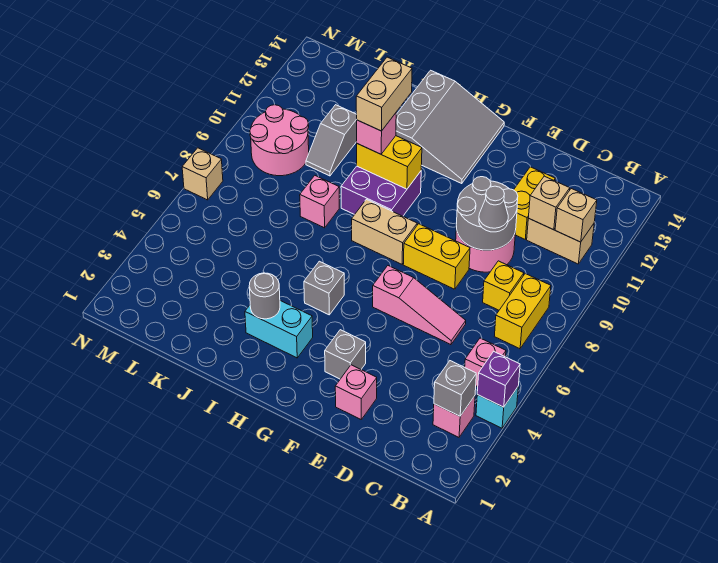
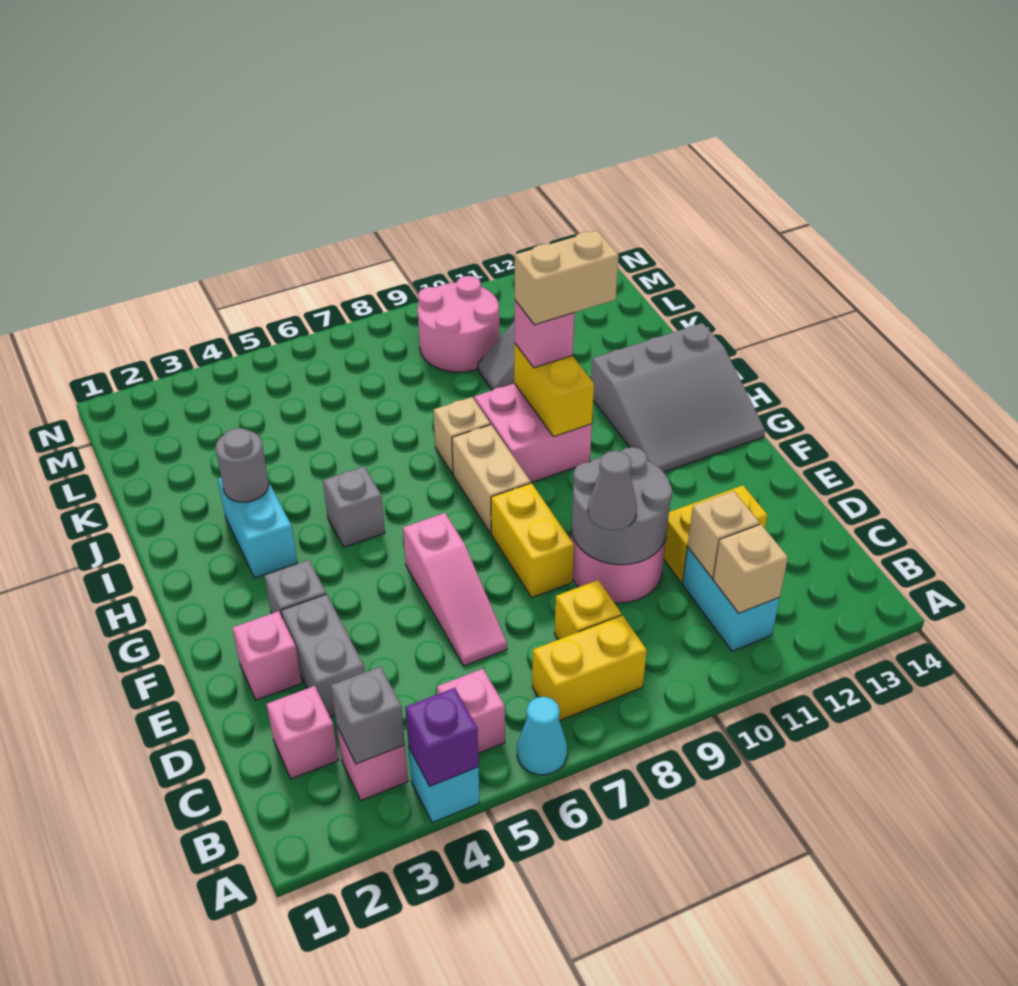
none -> cyan cone A6 level 1
tan brick B11:C11 level 1 -> cyan brick B11:C11 level 1
none -> grey brick D3:E3 level 1
purple brick H9:I10 level 1 -> pink brick H9:I10 level 1
pink brick J8 level 1 -> pink brick C2 level 1
tan brick N7 level 1 -> tan brick I8 level 1

